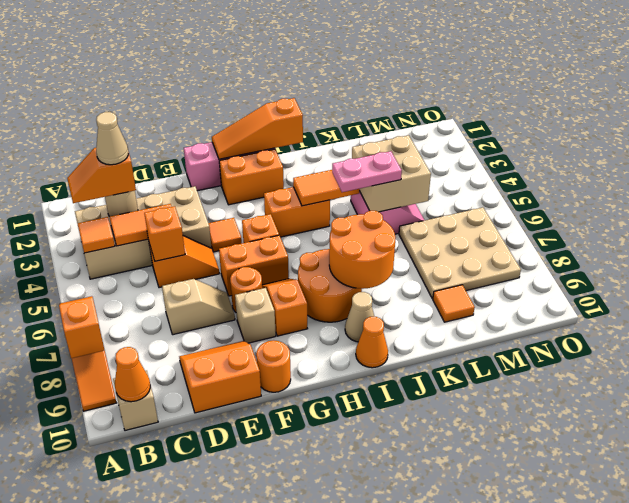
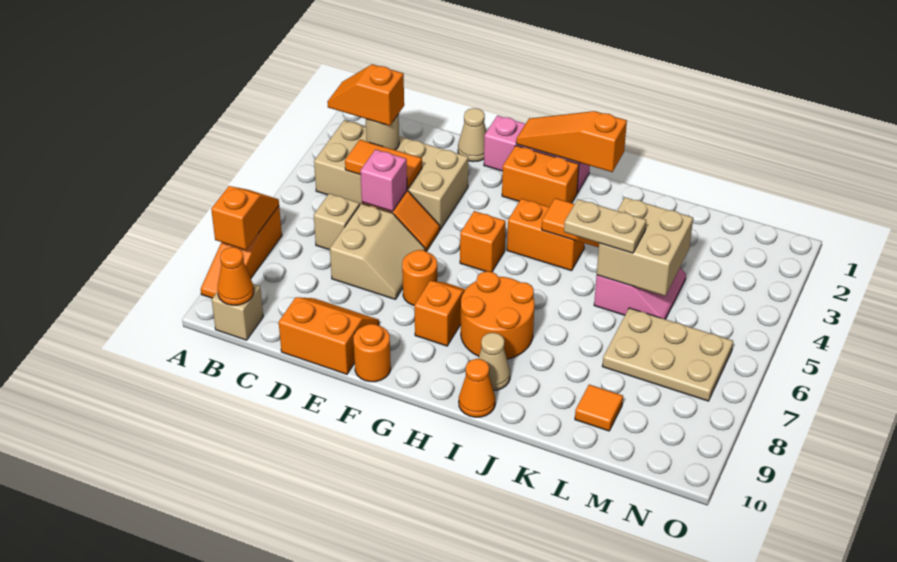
orange tile B4 level 2 -> none
tan cone C3 level 4 -> tan cone E1 level 1
orange brick D5 level 2 -> pink brick D5 level 2
tan slope D7:E7 level 1 top D -> tan slope D6:E7 level 1 top D
orange tile F4 level 1 -> none
orange brick F6:G6 level 1 -> none
tan brick F8 level 1 -> tan brick C6 level 1
orange round brick I7:J8 level 2 -> none
pink plate J5:K5 level 3 -> tan plate J5:K5 level 3
tan plate L6:N8 level 1 -> tan plate L6:N7 level 1

